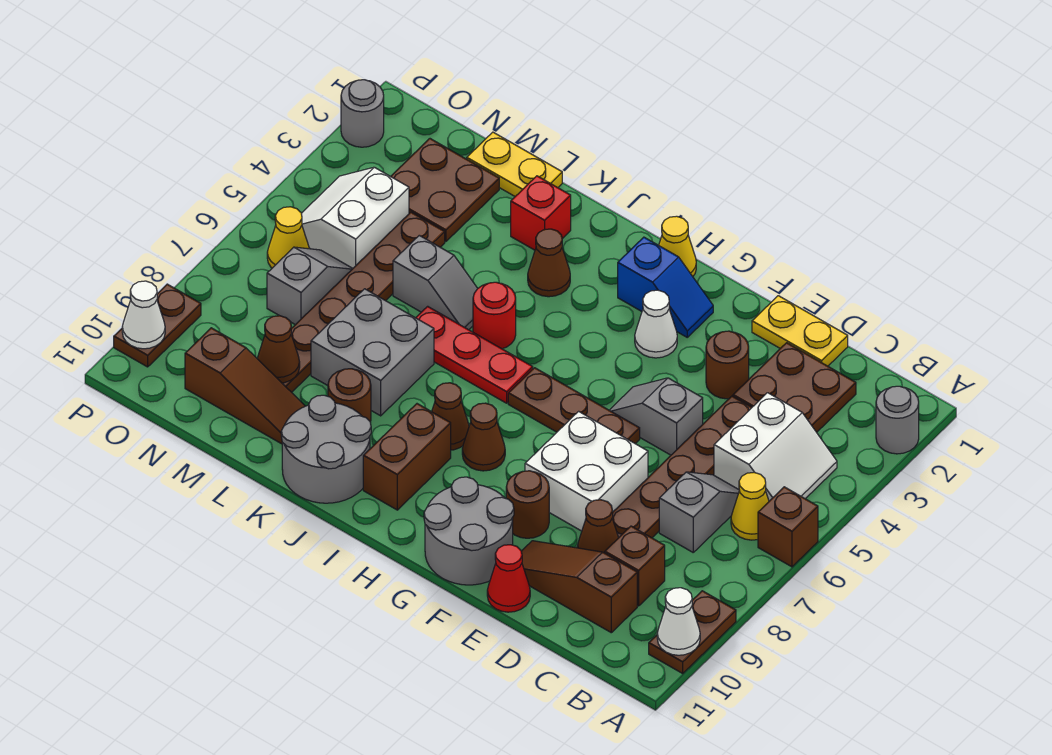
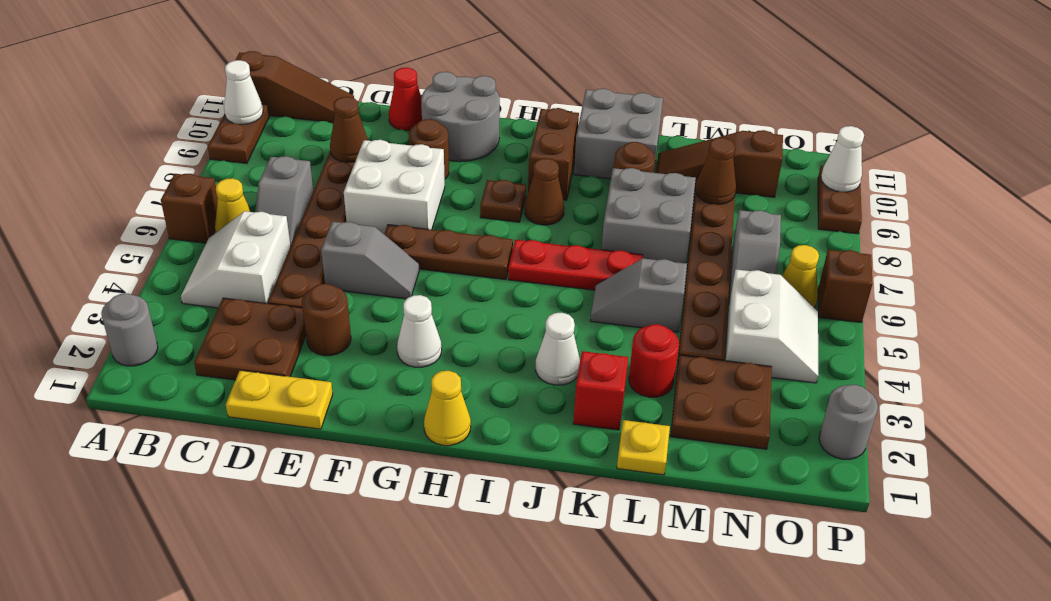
brown brick C9 level 1 -> brown brick P6 level 1
brown slope C10:E10 level 1 top C -> brown slope A11:C11 level 1 top A
blue slope G2:H2 level 1 top H -> none
brown cone H8 level 1 -> brown plate H8 level 1
brown cone J3 level 1 -> white cone J3 level 1
red round brick J5 level 1 -> red round brick L3 level 1
grey round brick J10:K11 level 1 -> grey brick J10:K11 level 1
yellow plate L1:M1 level 1 -> yellow plate L1 level 1

